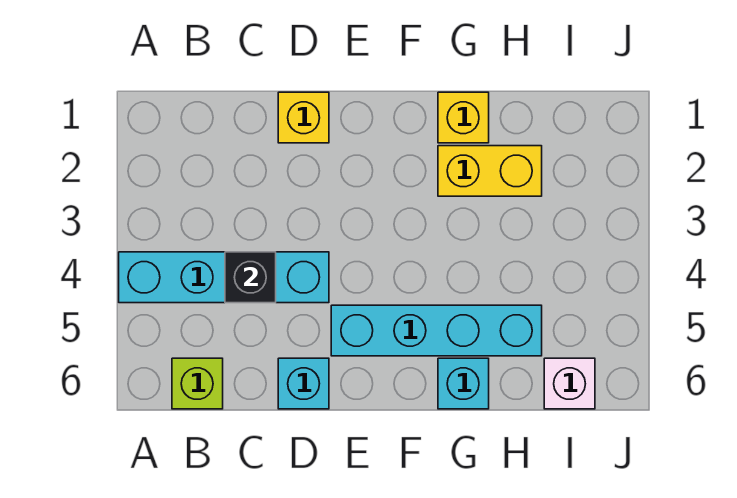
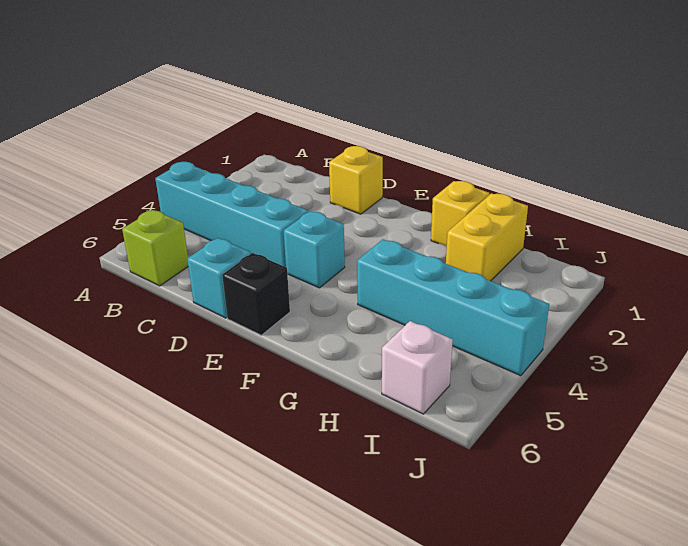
black brick C4 level 2 -> black brick E6 level 1
cyan brick E5:H5 level 1 -> cyan brick G4:J4 level 1
yellow brick G2:H2 level 1 -> yellow brick H1:H2 level 1
cyan brick G6 level 1 -> cyan brick E4 level 1

